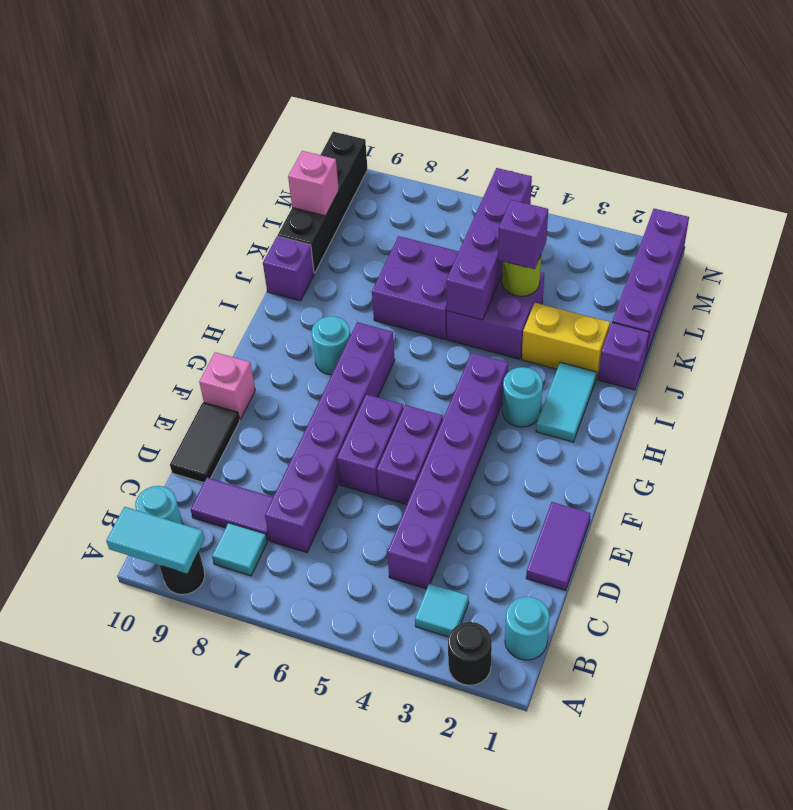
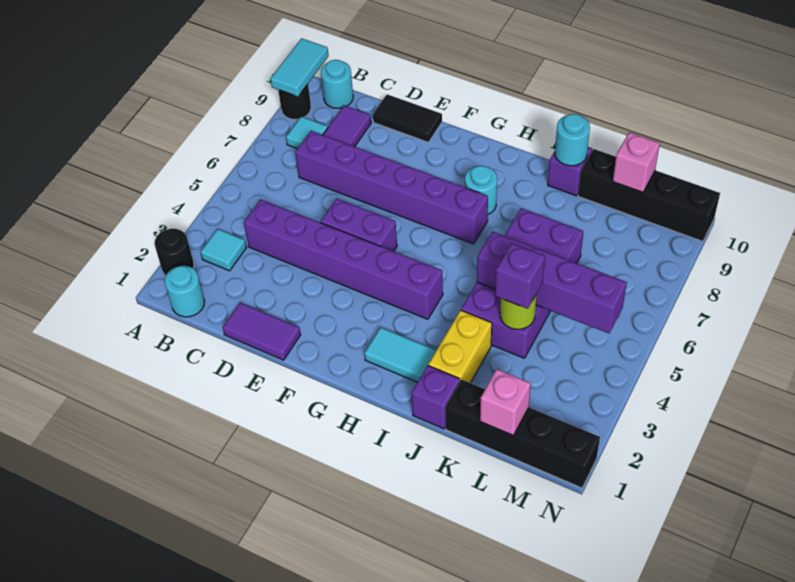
purple brick E6:F6 level 1 -> none
pink brick F10 level 1 -> pink brick L1 level 2
cyan round brick H3 level 1 -> cyan round brick J10 level 2
purple brick K1:N1 level 1 -> black brick K1:N1 level 1

